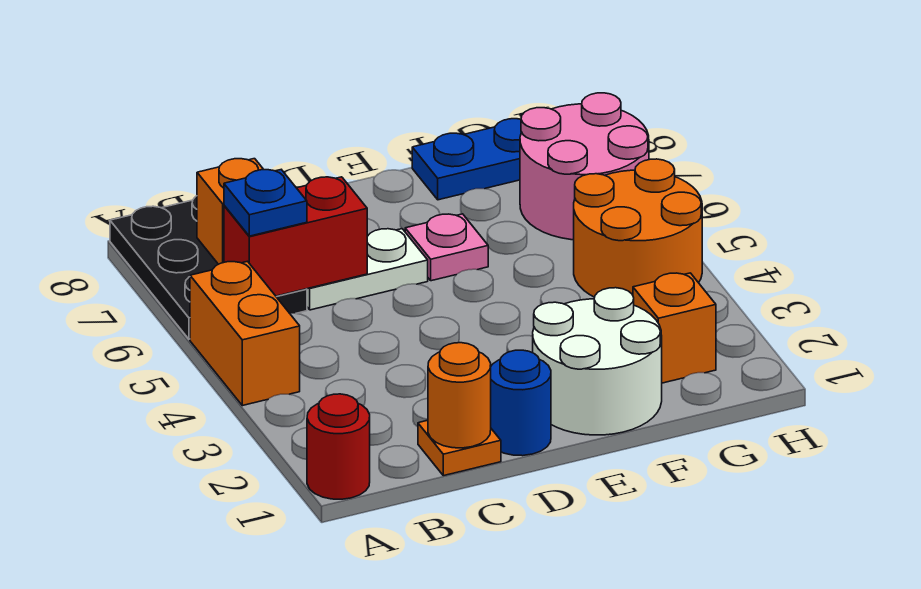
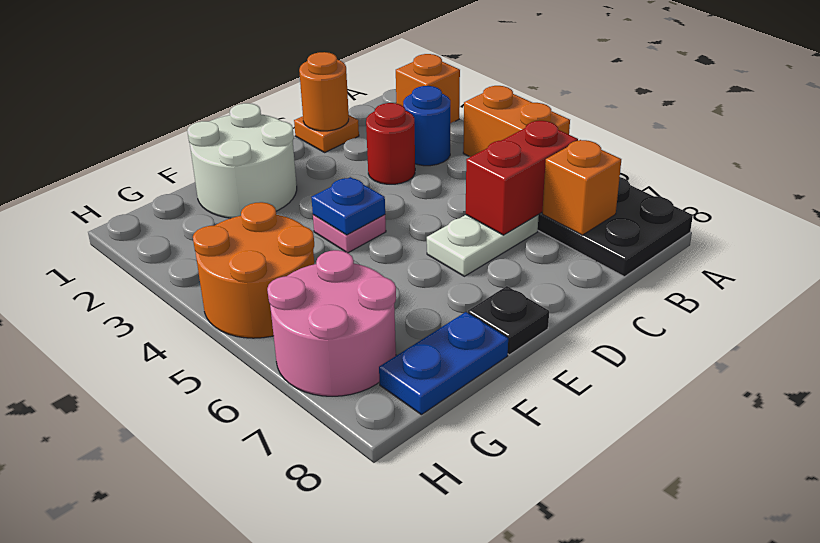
red round brick A1 level 1 -> red round brick C3 level 1
blue plate B6 level 3 -> blue plate E4 level 2
blue round brick D1 level 1 -> blue round brick B3 level 1
pink plate E6 level 1 -> pink plate E4 level 1
none -> black plate E8 level 1
orange brick G2 level 1 -> orange brick A2 level 1

